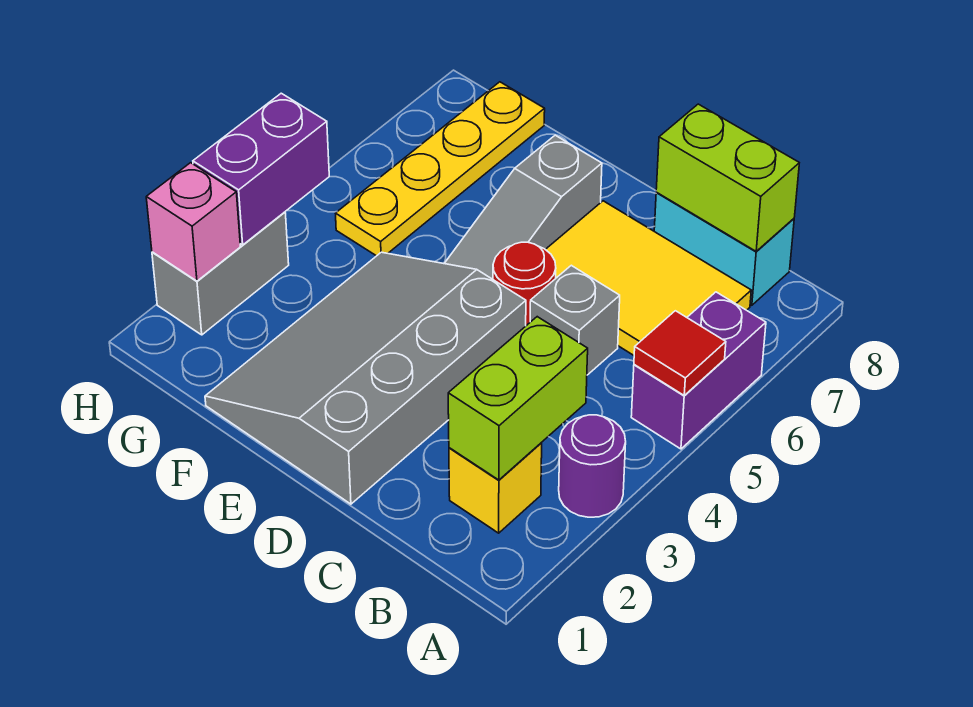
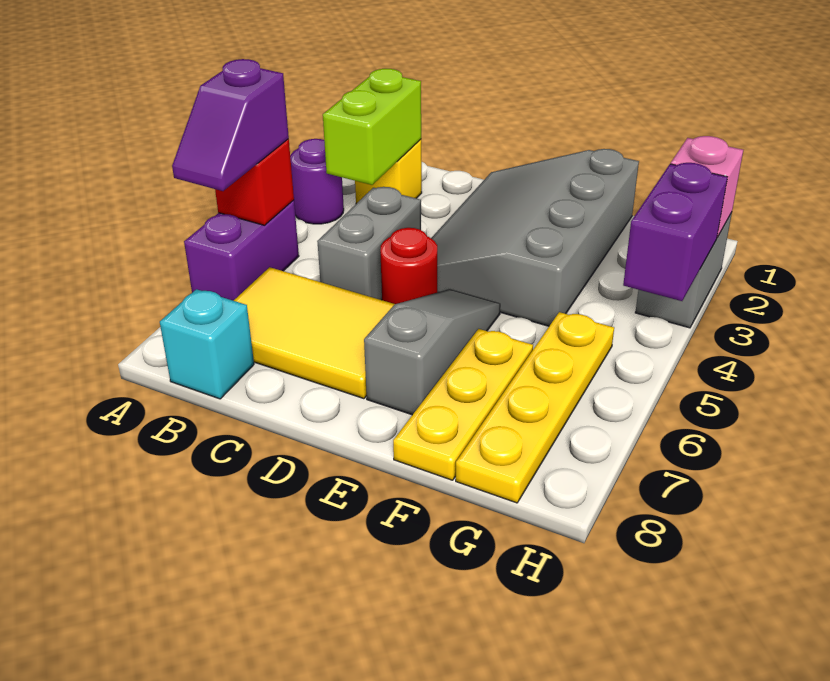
red tile A5 level 2 -> red brick A5 level 2
none -> purple slope A5:A6 level 3 top 5
cyan brick B8:C8 level 1 -> cyan brick B8 level 1
lime brick B8:C8 level 2 -> none
grey brick C5 level 1 -> grey brick C4:C5 level 1
grey slope D1:F4 level 1 top D -> grey slope D1:F4 level 1 top F
none -> yellow plate F6:F8 level 1

